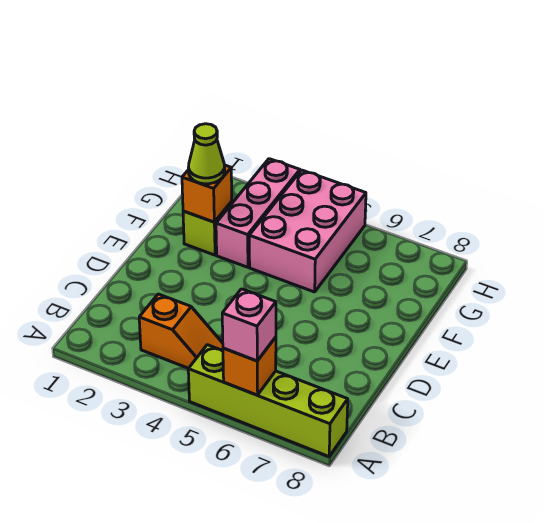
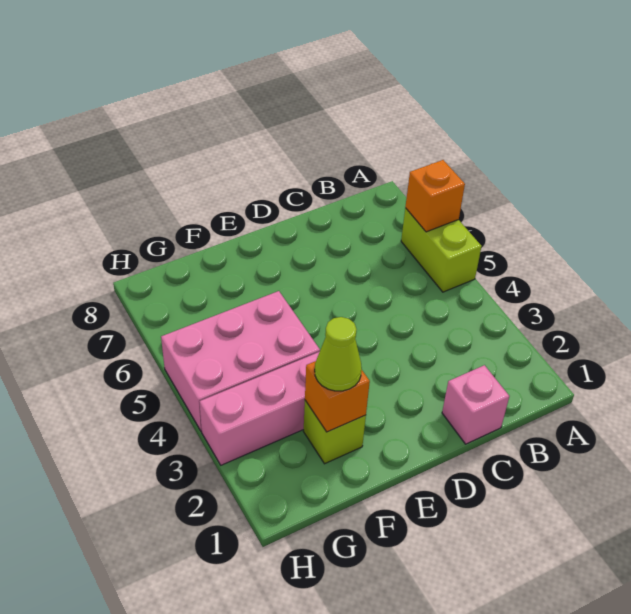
lime brick A5:A8 level 1 -> lime brick A5:A6 level 1
pink brick A6 level 3 -> pink brick C1 level 1
orange slope B3:B4 level 1 top 3 -> none

